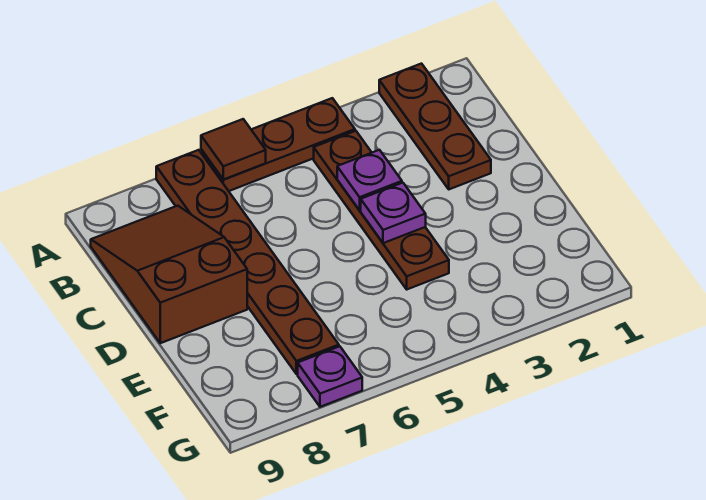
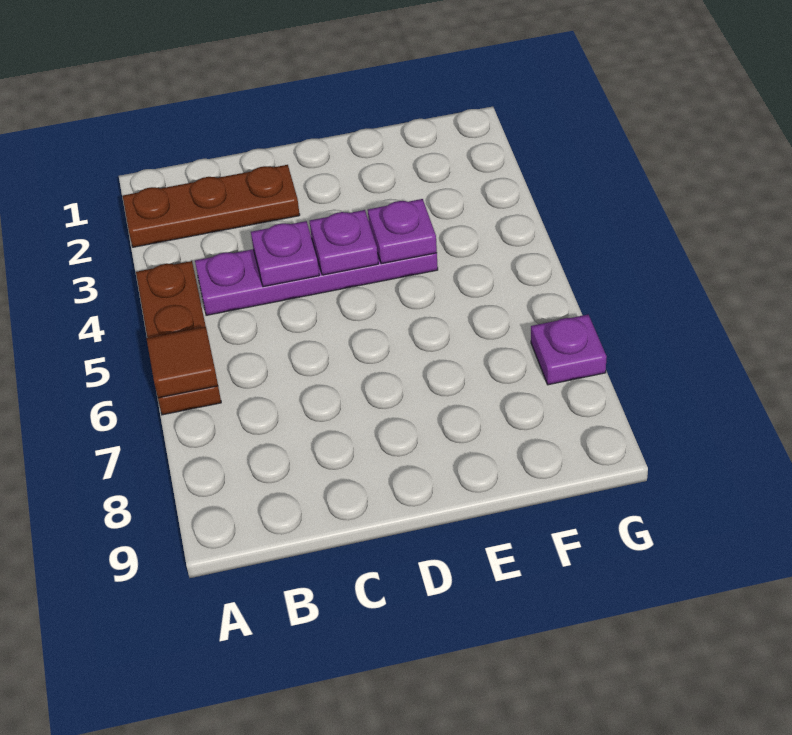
brown plate A7:F7 level 1 -> none
brown plate B4:E4 level 1 -> purple plate B4:E4 level 1
brown slope B8:D9 level 1 top D -> none
none -> purple plate E4 level 2

